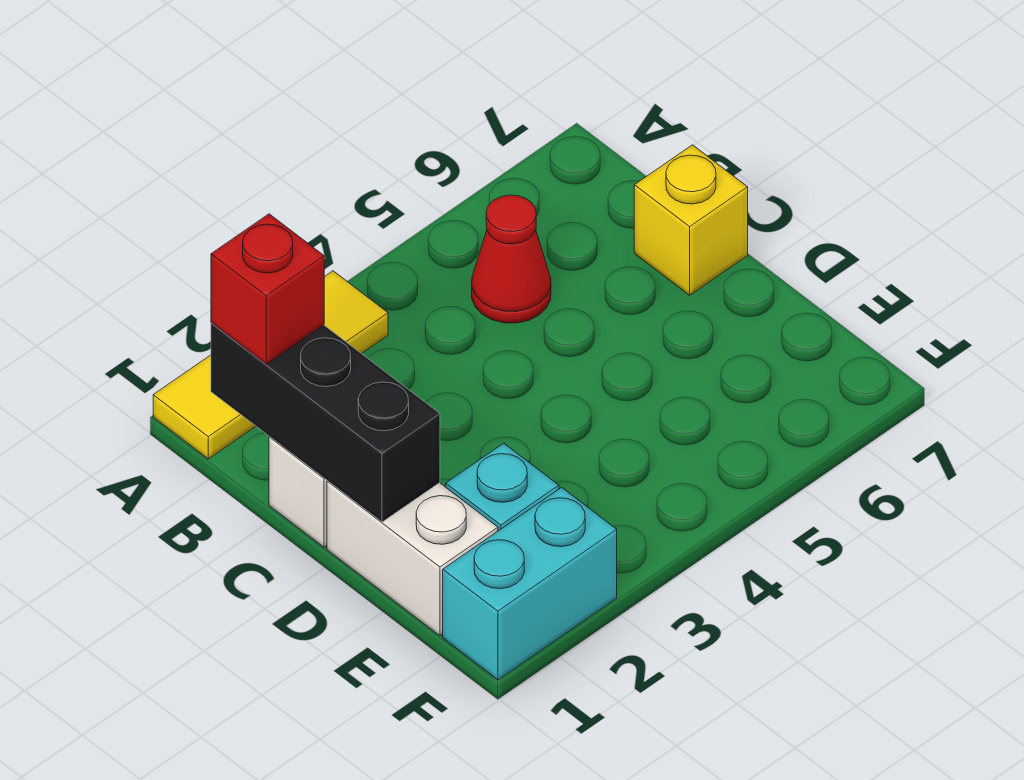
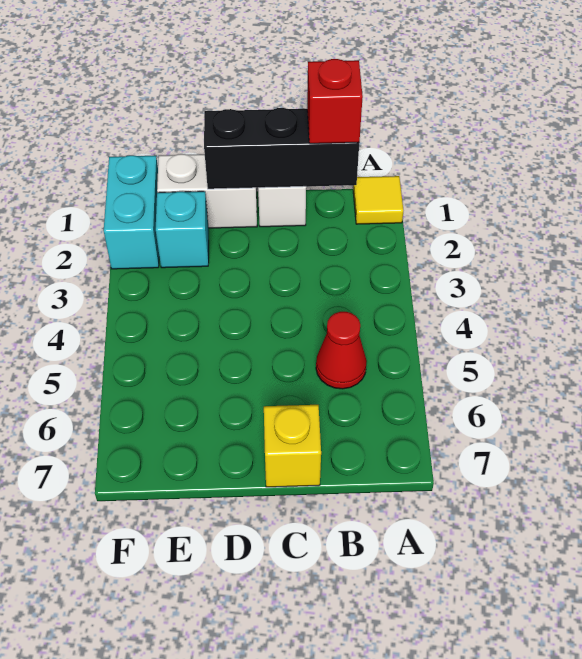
yellow tile A1:A3 level 1 -> yellow tile A1 level 1

